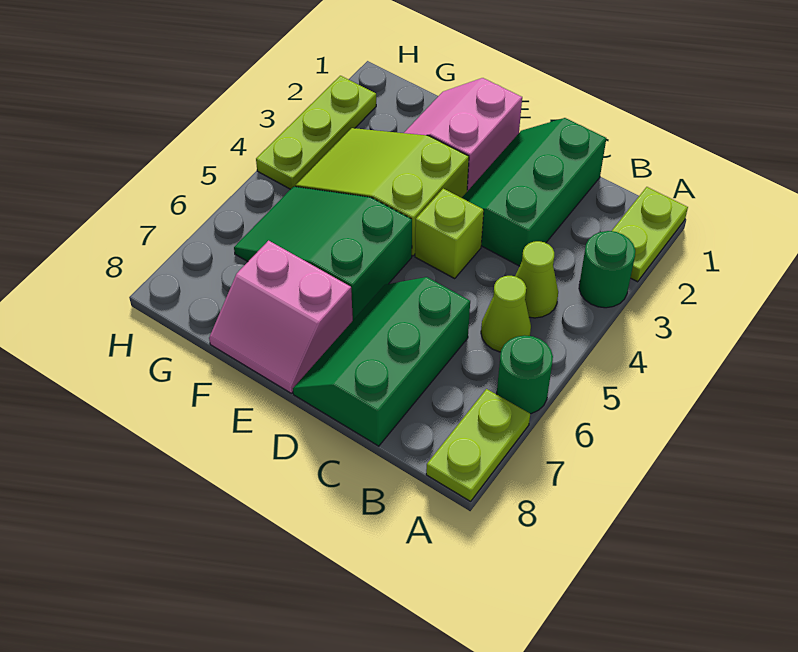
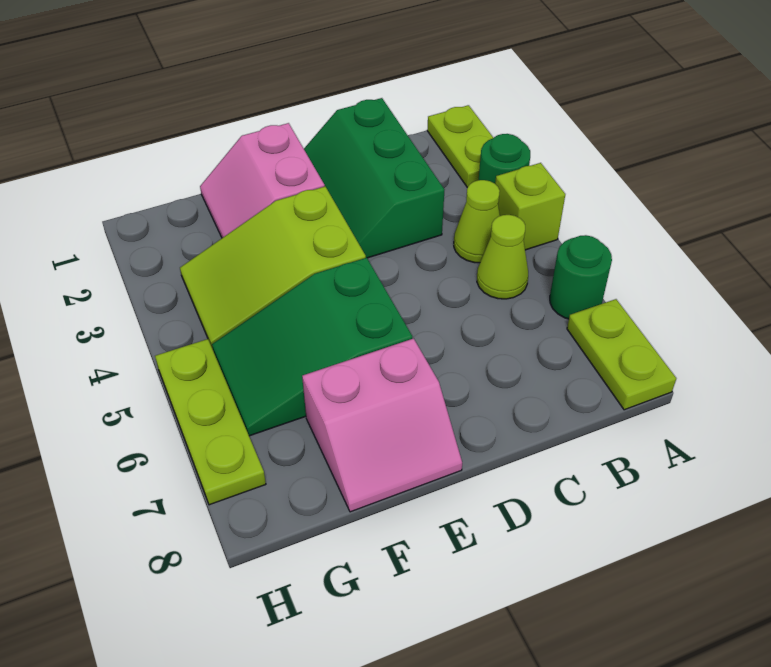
green slope C6:D8 level 1 top C -> none
lime brick D4 level 1 -> lime brick A4 level 1
lime plate H2:H4 level 1 -> lime plate H5:H7 level 1

